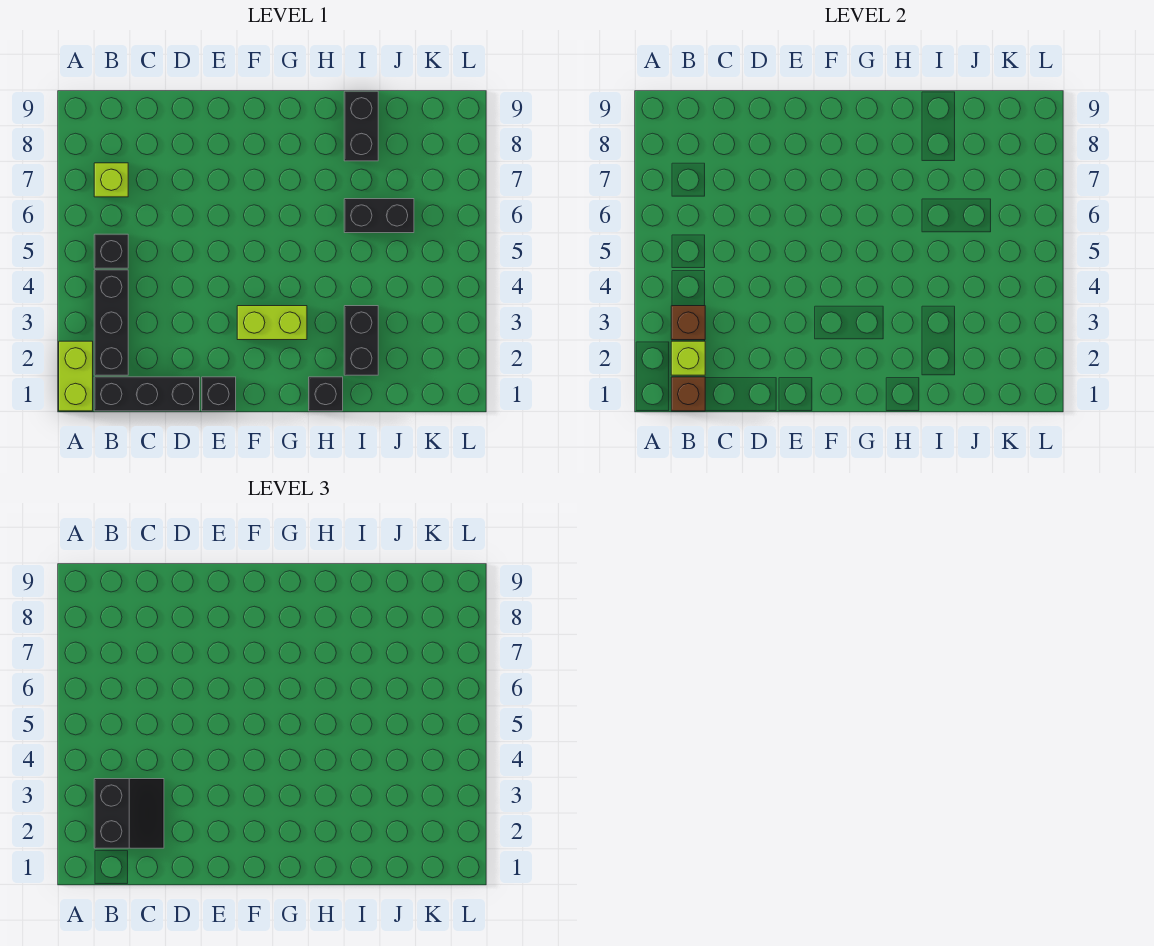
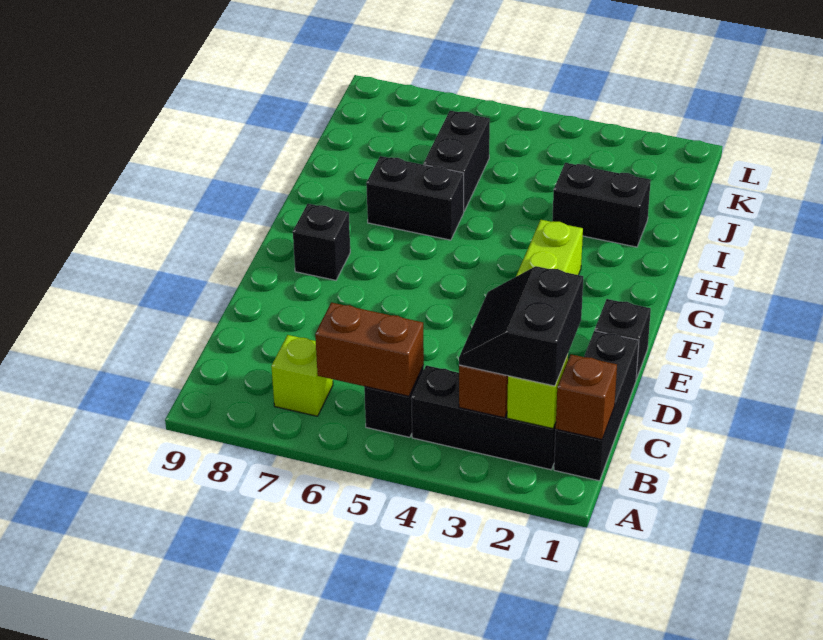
lime brick A1:A2 level 1 -> none
black slope B2:C3 level 3 top B -> black slope B2:C3 level 3 top 2
none -> brown brick B5:B6 level 2
black brick H1 level 1 -> black brick F8 level 1
black brick I8:I9 level 1 -> black brick H6:H7 level 1

